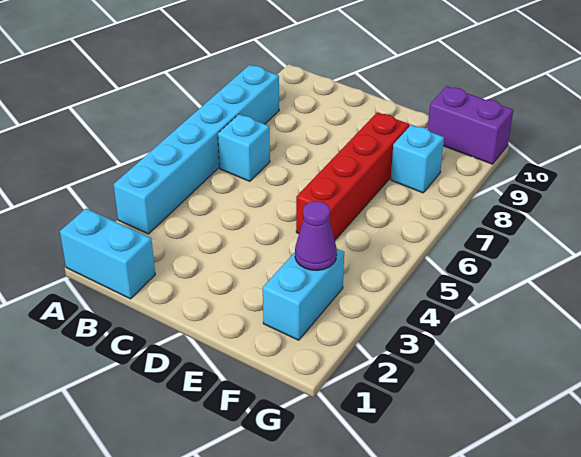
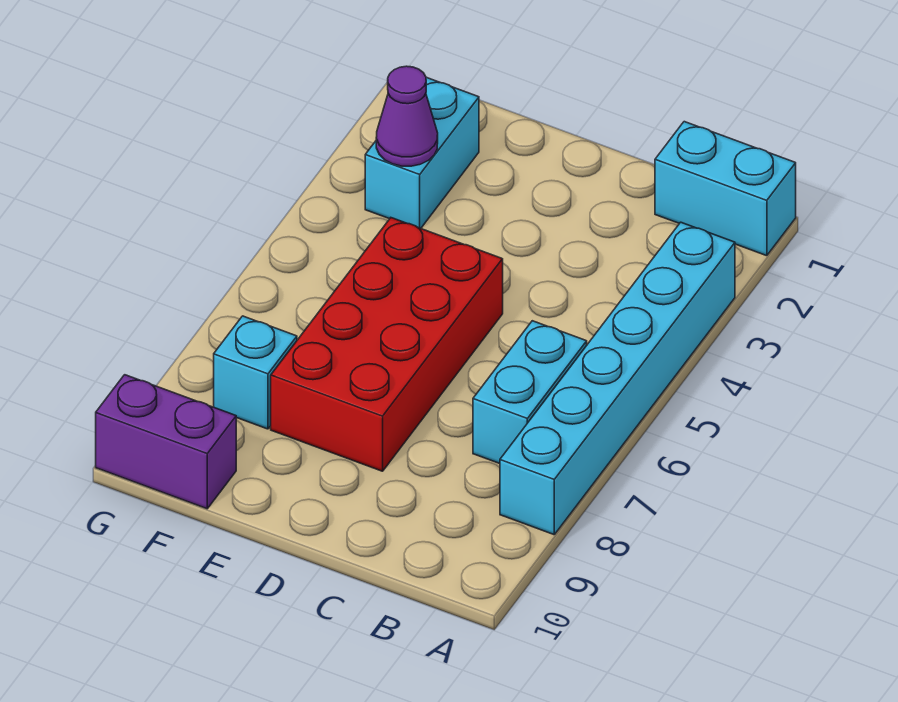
cyan brick B6 level 1 -> cyan brick B6:B7 level 1
red brick E5:E8 level 1 -> red brick D5:E8 level 1

